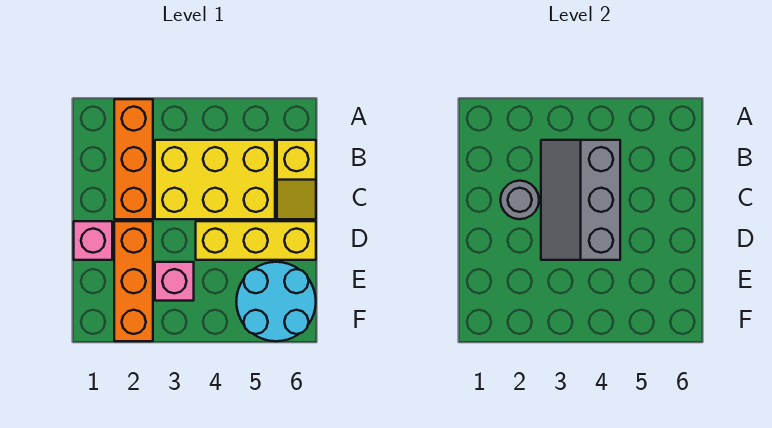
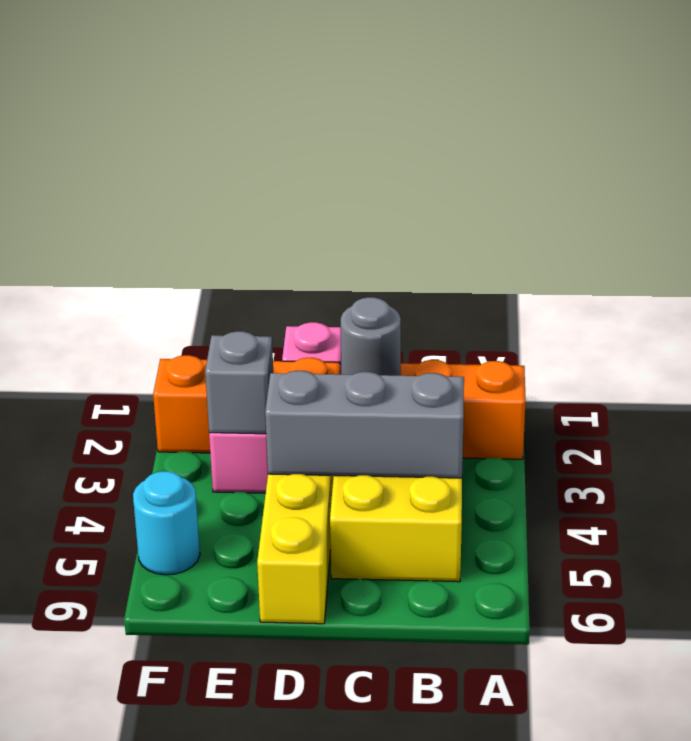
yellow slope B6:C6 level 1 top B -> none
none -> grey brick E3 level 2
cyan round brick E5:F6 level 1 -> cyan round brick F5 level 1

